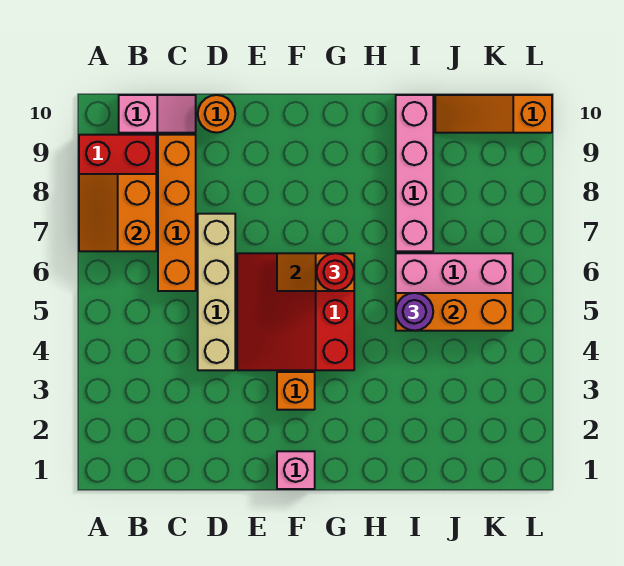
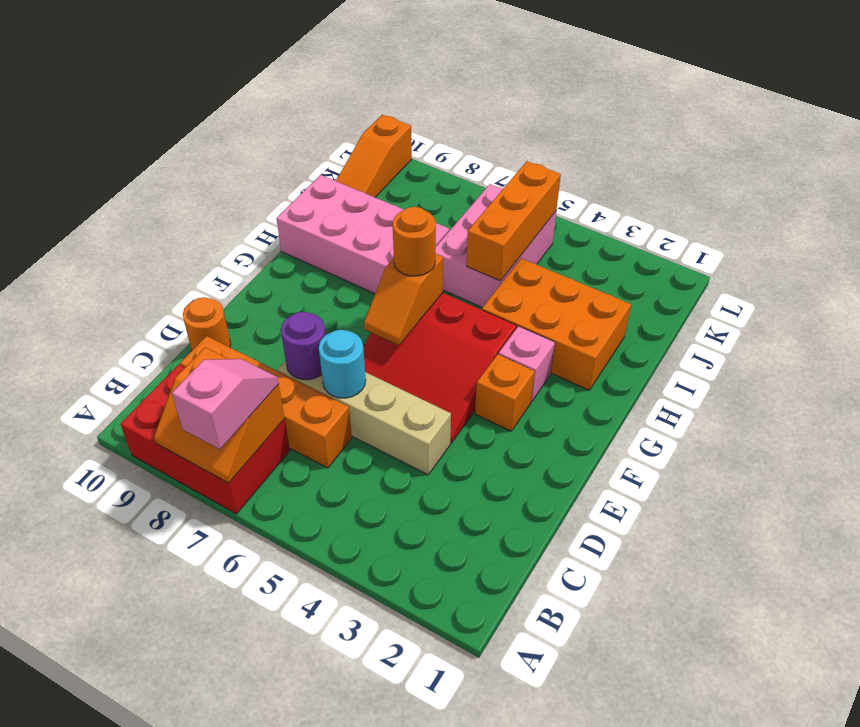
pink slope B10:C10 level 1 top B -> pink slope A7:B7 level 3 top A
none -> cyan round brick D6 level 2
pink brick F1 level 1 -> pink brick G3 level 1
red round brick G6 level 3 -> orange round brick G6 level 3
none -> orange brick H2:I4 level 1
purple round brick I5 level 3 -> purple round brick D7 level 2
pink brick I7:I10 level 1 -> pink brick H7:I10 level 1

